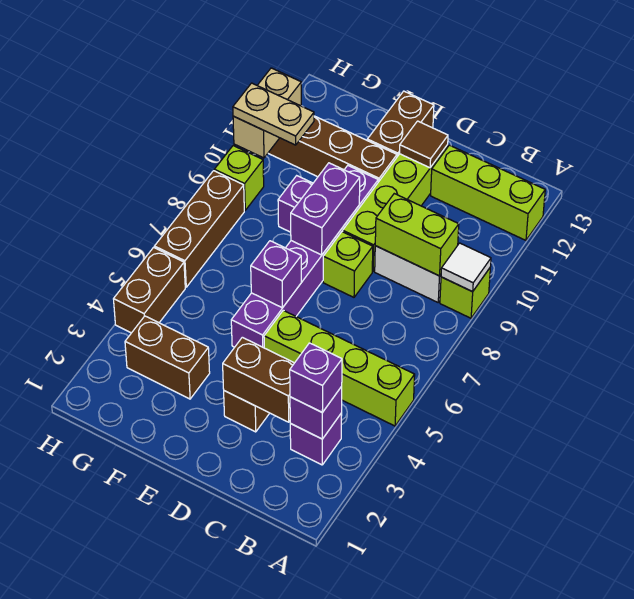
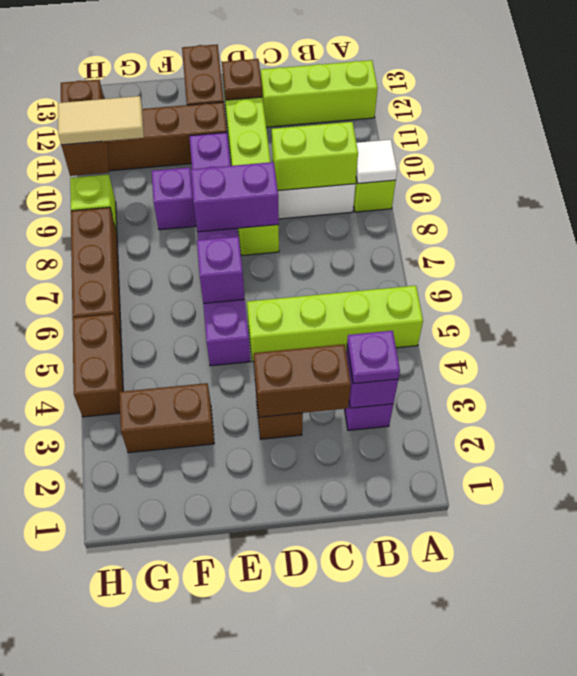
purple brick B3 level 3 -> purple plate B3 level 3
brown tile D12 level 2 -> brown plate D12 level 2
purple brick E8:E9 level 2 -> purple brick D8:E8 level 2
tan plate G10:H10 level 3 -> tan tile G10:H10 level 3
tan brick H10:H11 level 2 -> brown brick H10:H11 level 2

